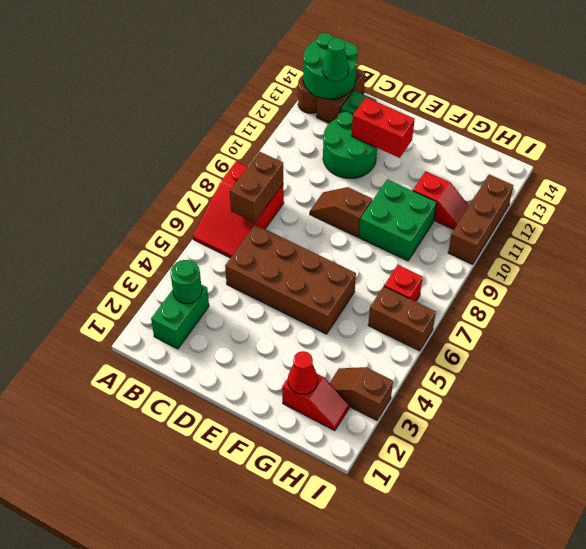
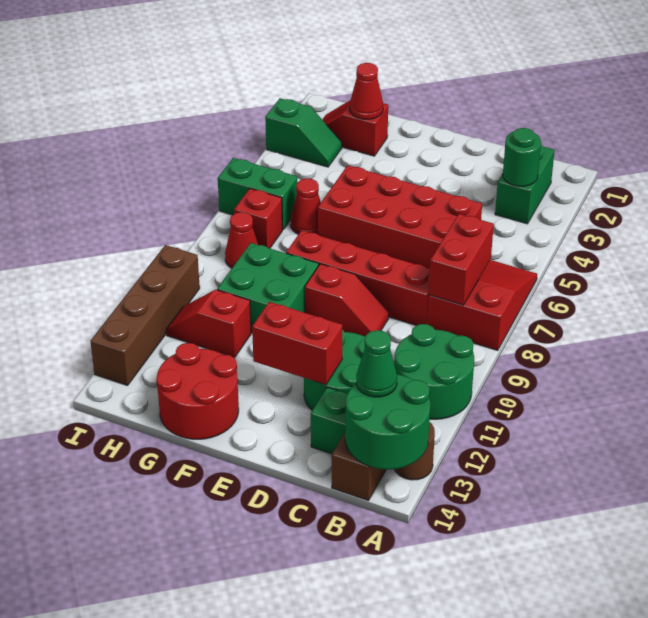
none -> green round brick A10:B11 level 1
brown brick B7:B8 level 2 -> red brick B7:B8 level 2
brown brick C5:F6 level 1 -> red brick C5:F6 level 1
none -> red brick C8:F8 level 1
brown slope D9:E9 level 1 top E -> red slope D9:E9 level 1 top E
none -> red round brick F13:G14 level 1
none -> red cone G6 level 1
brown slope H3:I3 level 1 top I -> green slope H3:I3 level 1 top I
brown brick H6:I6 level 1 -> green brick H6:I6 level 1
none -> red cone H8 level 1
brown brick I10:I12 level 1 -> brown brick I10:I13 level 1

